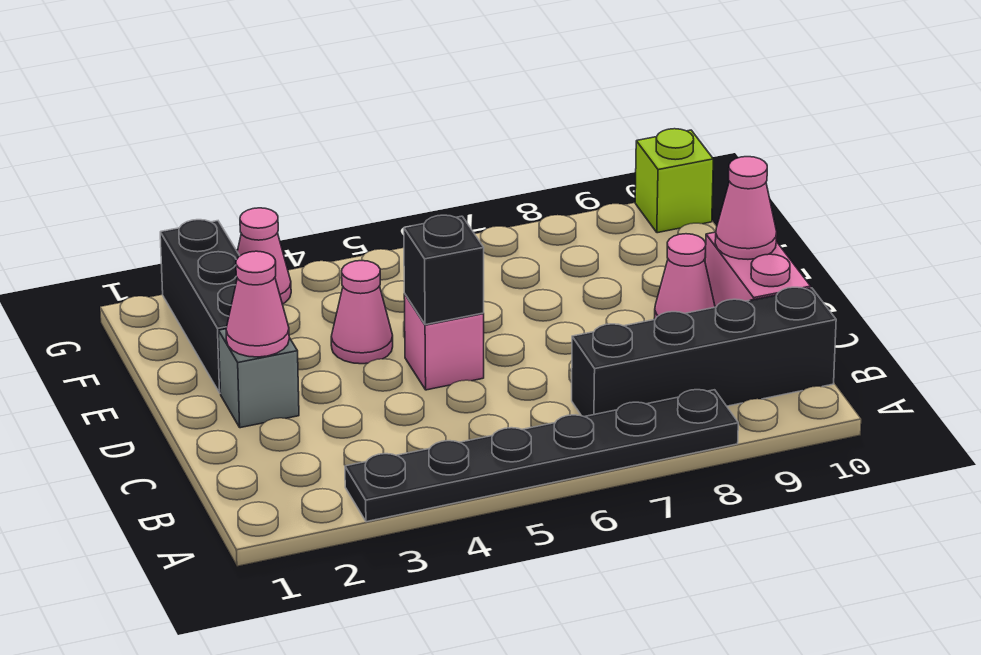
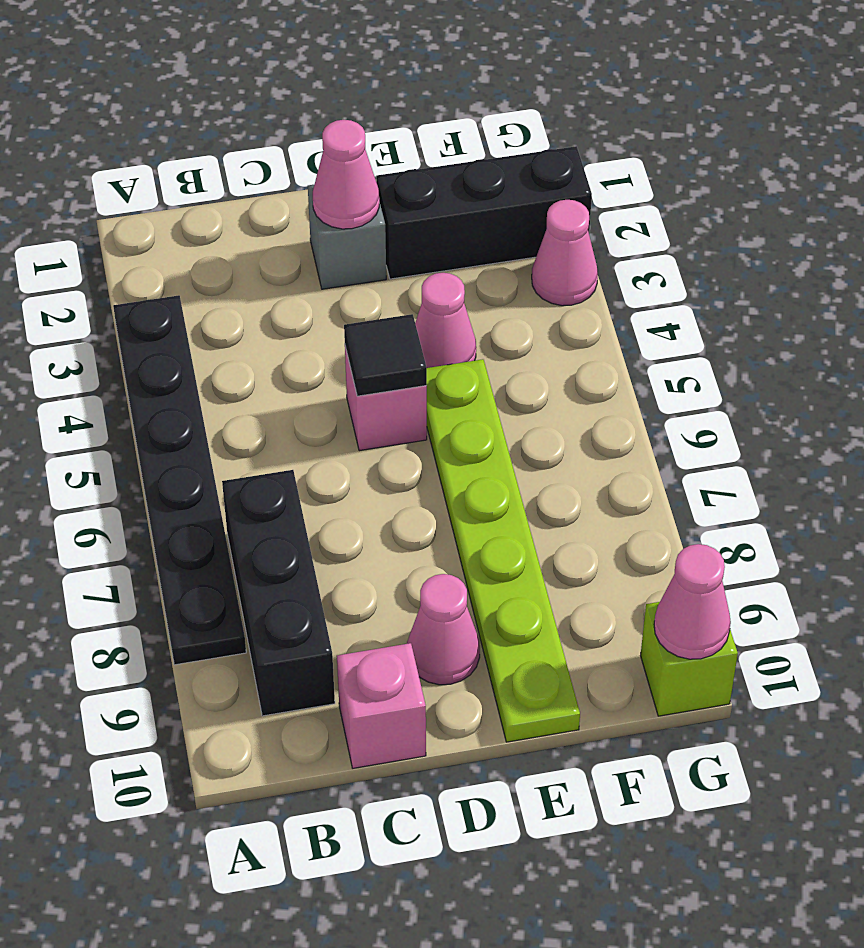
black brick B7:B10 level 1 -> black brick B7:B9 level 1
pink brick C10:D10 level 1 -> pink brick C10 level 1
black brick D5 level 2 -> black tile D5 level 2
pink cone D10 level 2 -> pink cone G10 level 2
none -> lime plate E5:E10 level 1

